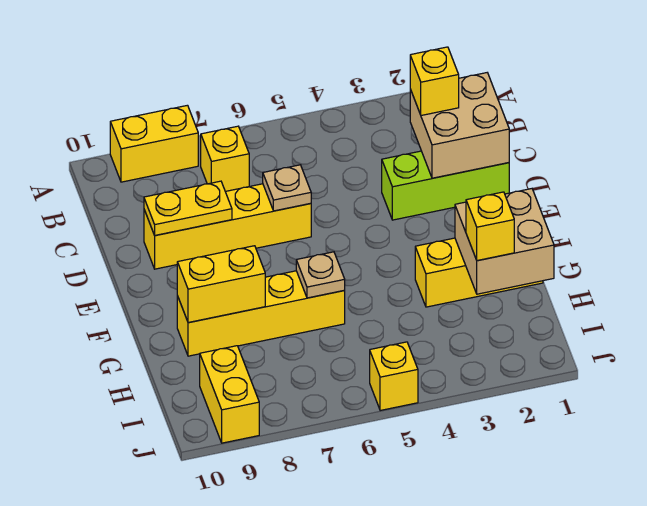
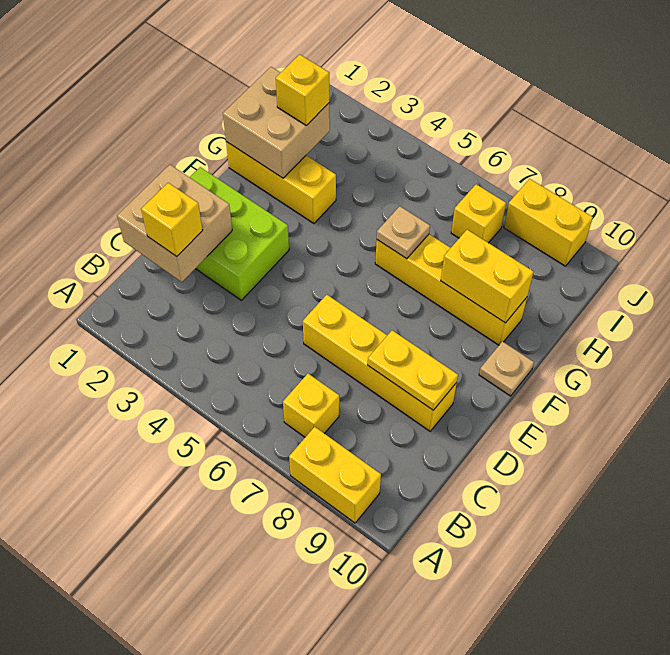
lime brick D1:D3 level 1 -> lime brick D1:E3 level 1
tan plate D6 level 2 -> tan plate F10 level 1
yellow brick I9:J9 level 1 -> yellow brick J8:J9 level 1
yellow brick J5 level 1 -> yellow brick I7 level 1

